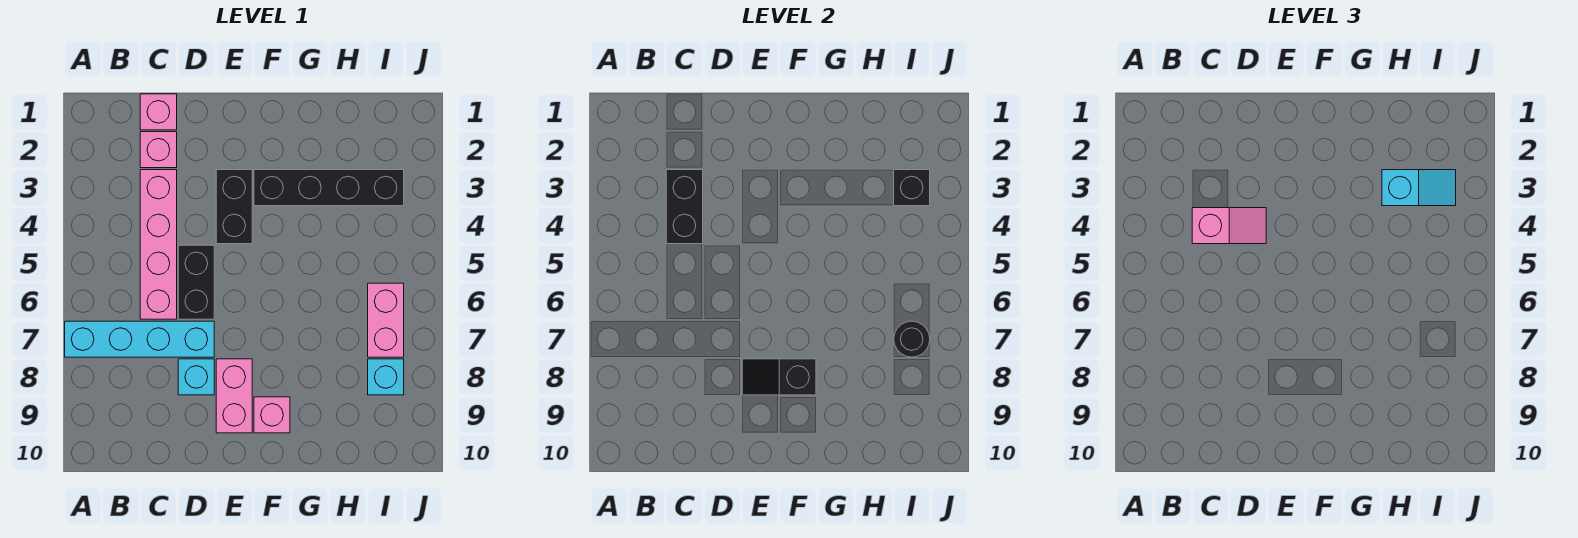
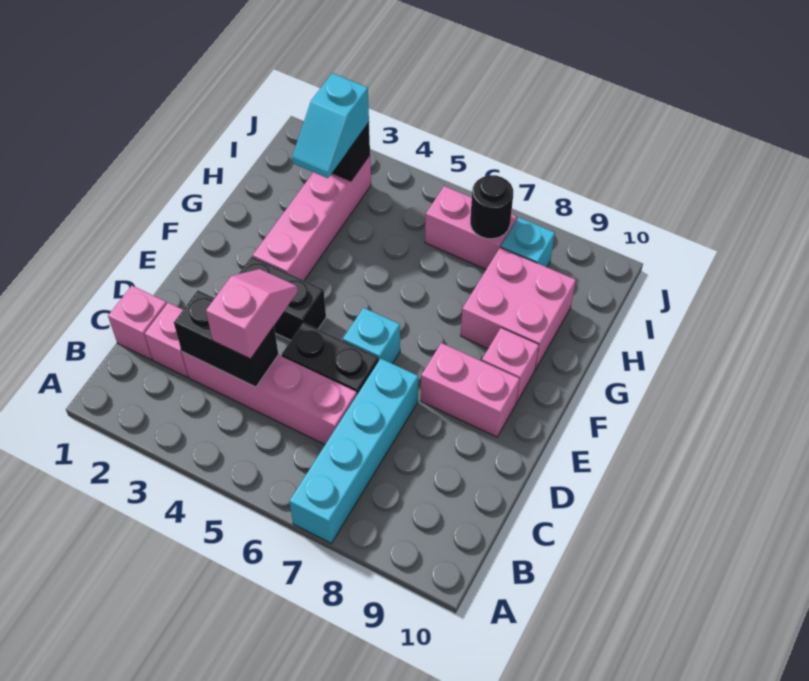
cyan brick D8 level 1 -> cyan brick E6 level 1
black slope E8:F8 level 2 top F -> none
black brick F3:I3 level 1 -> pink brick F3:I3 level 1
none -> pink brick G8:H9 level 1
cyan slope H3:I3 level 3 top H -> cyan slope H3:I3 level 3 top I

